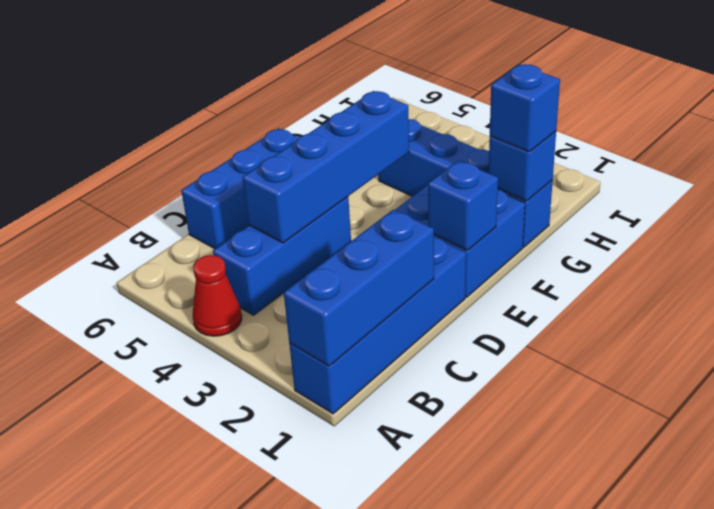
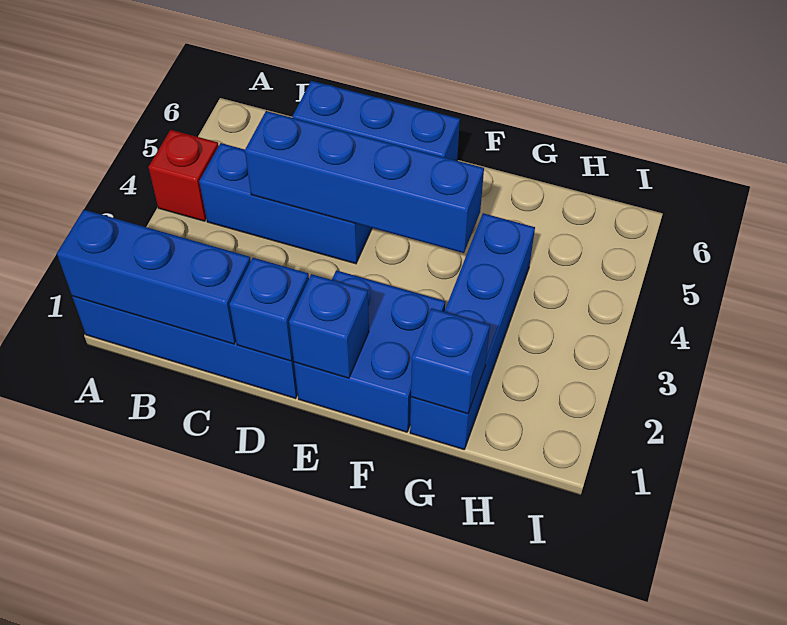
red cone A4 level 1 -> red brick A4 level 1
blue brick G1 level 3 -> blue brick D1 level 2

